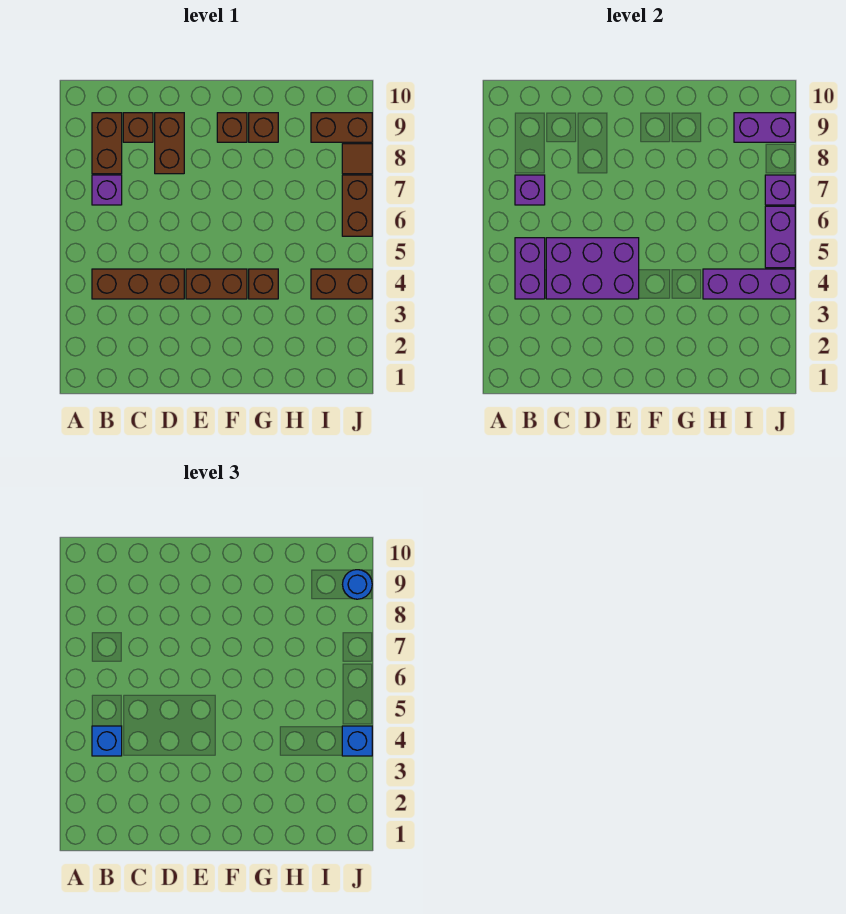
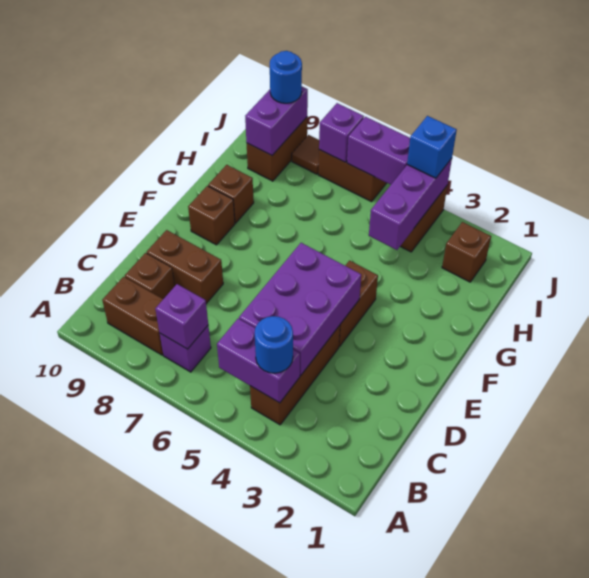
blue brick B4 level 3 -> blue round brick B4 level 3
brown brick G4 level 1 -> brown brick I2 level 1

